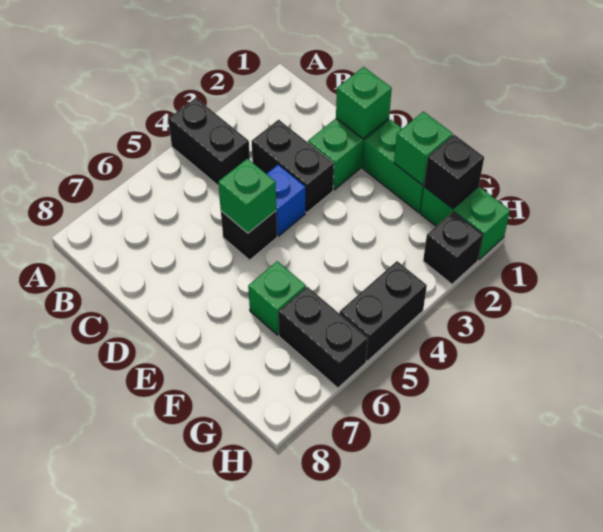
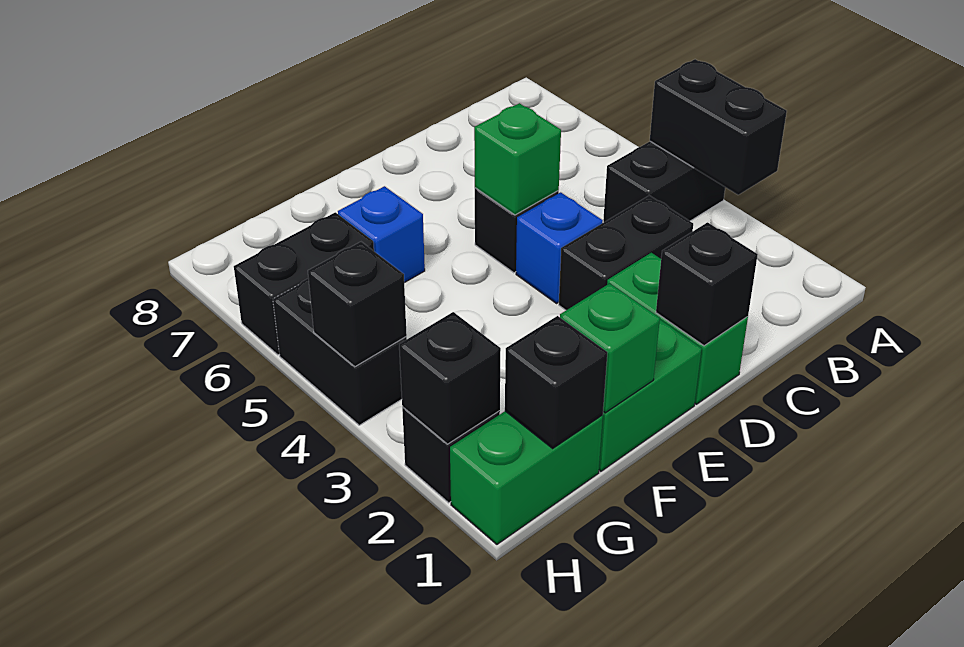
none -> black brick A3:A4 level 2
green brick D1 level 2 -> black brick D1 level 2
green brick F6 level 1 -> blue brick F6 level 1
none -> black brick H2 level 2
none -> black brick H4 level 2

